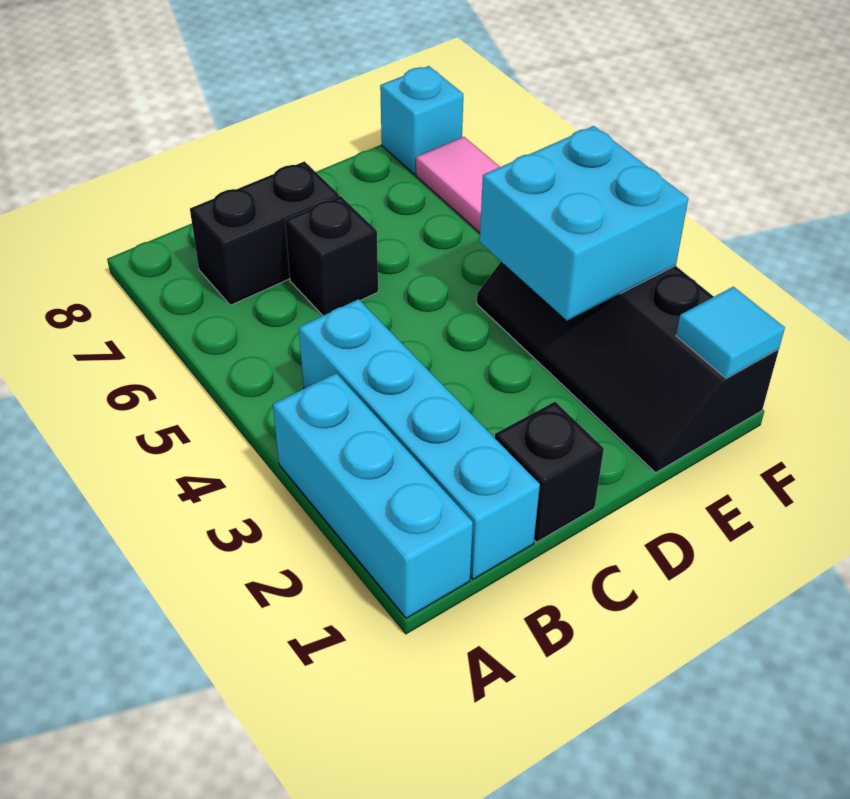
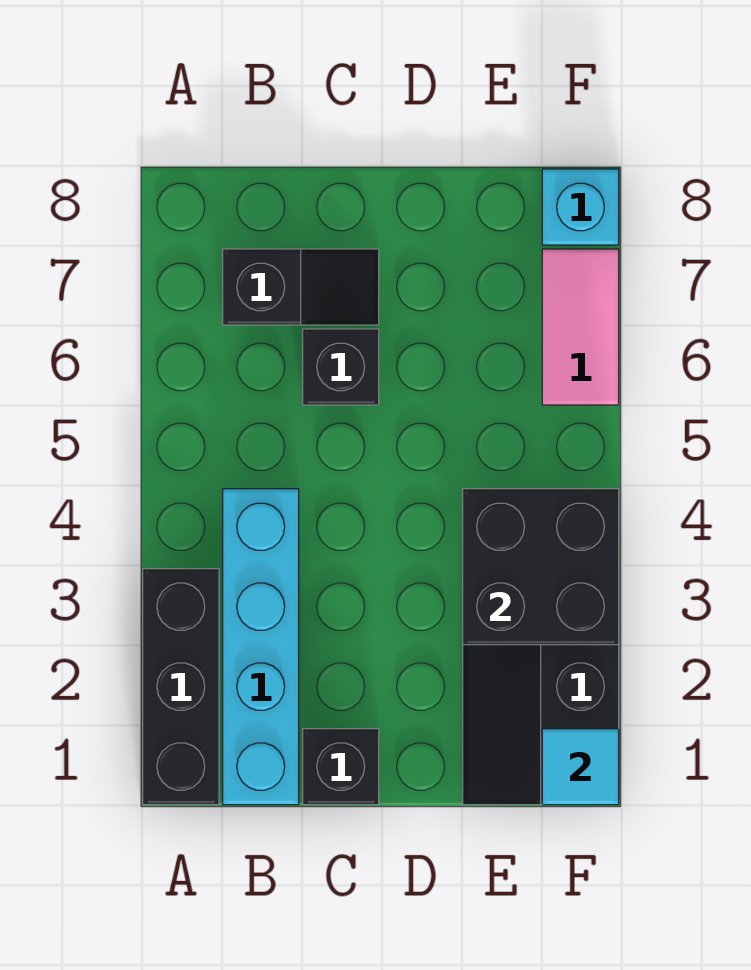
cyan brick A1:A3 level 1 -> black brick A1:A3 level 1
black brick B7:C7 level 1 -> black slope B7:C7 level 1 top B
cyan brick E3:F4 level 2 -> black brick E3:F4 level 2

